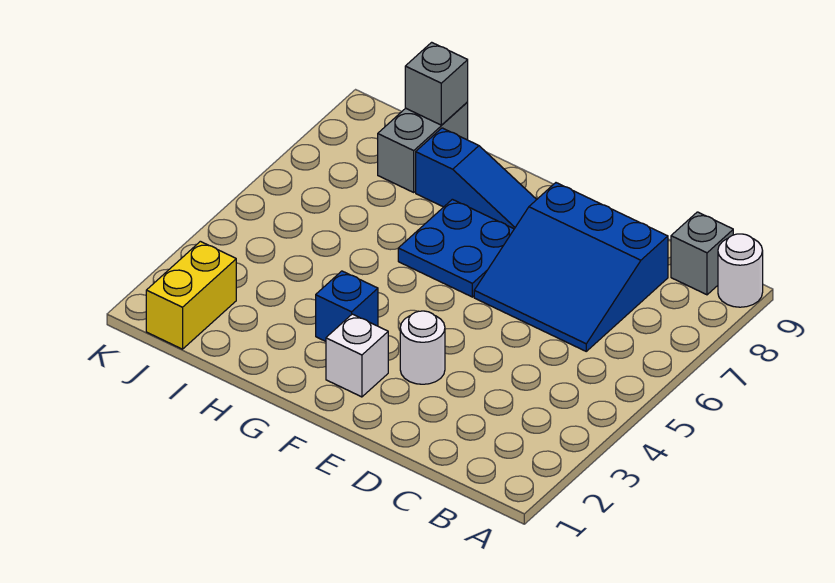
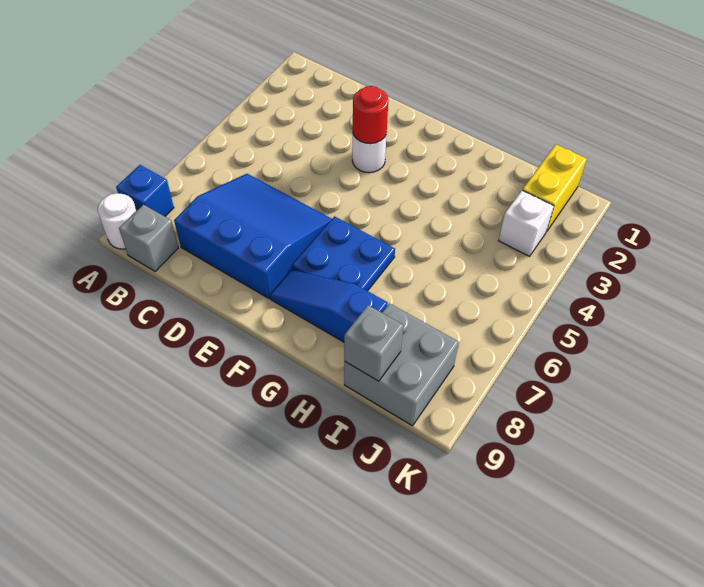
none -> red round brick E3 level 2
white brick F2 level 1 -> white brick J3 level 1
blue brick G3 level 1 -> blue brick A8 level 1
grey brick I8:I9 level 1 -> grey brick I8:J9 level 1

